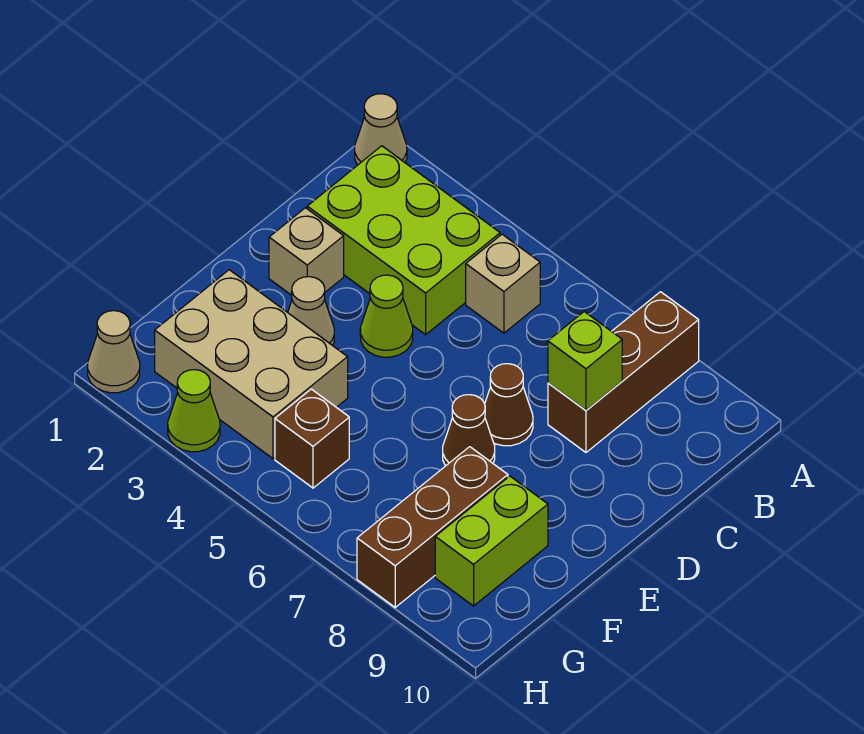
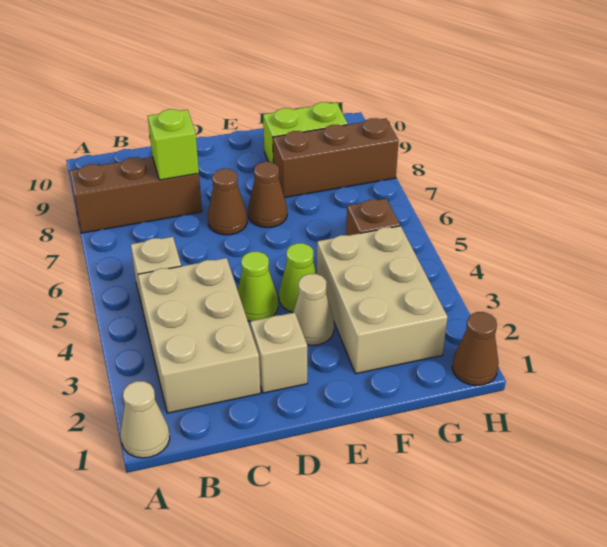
lime brick B2:C4 level 1 -> tan brick B2:C4 level 1
tan cone H1 level 1 -> brown cone H1 level 1
lime cone H3 level 1 -> lime cone E4 level 1

